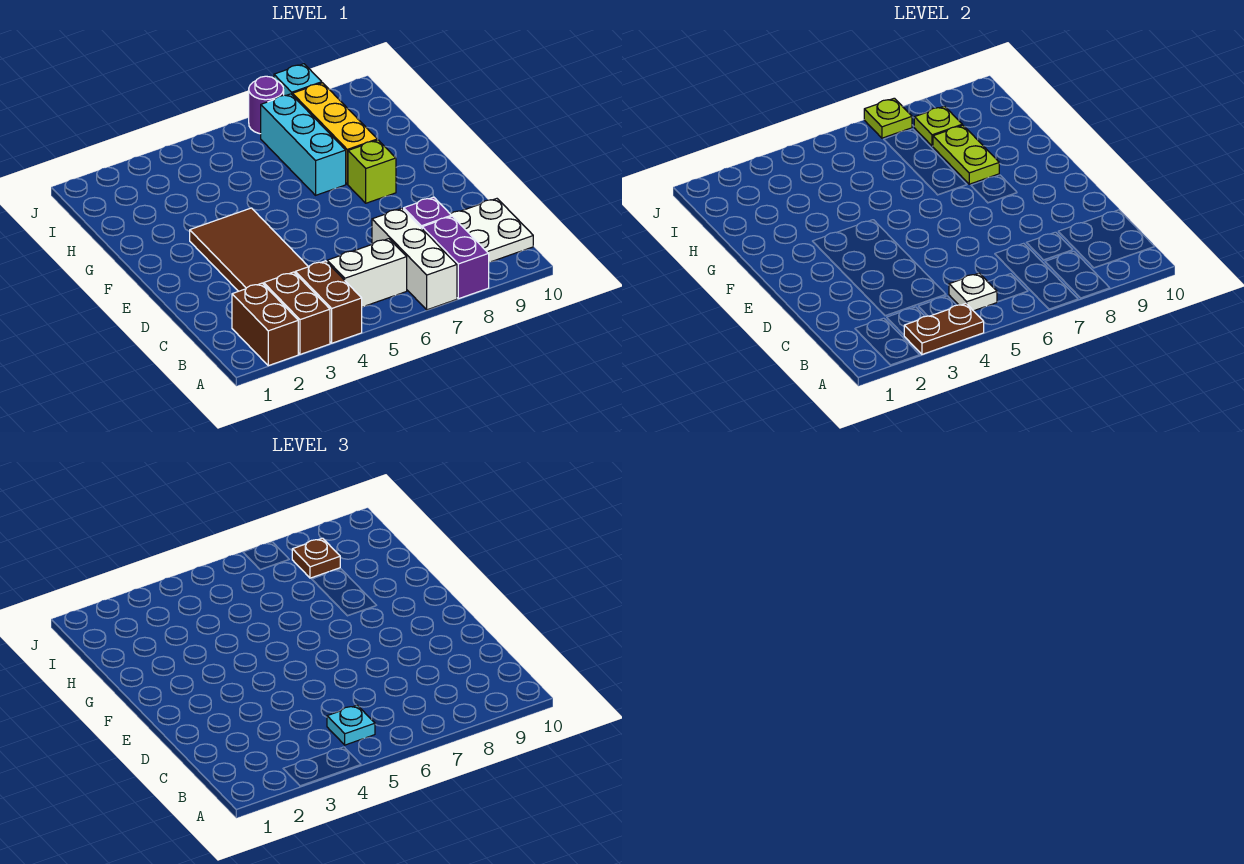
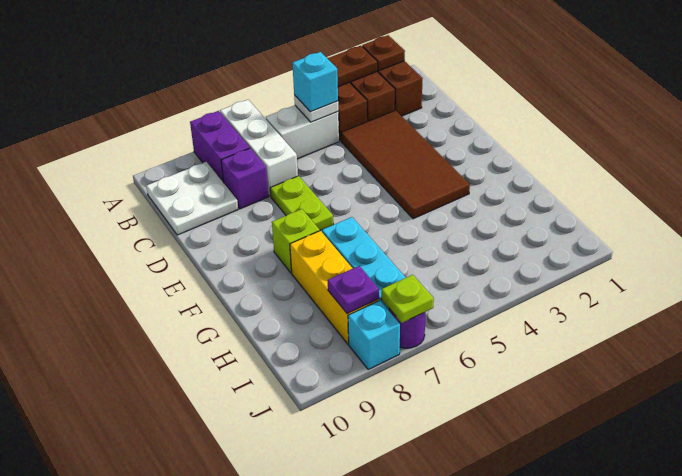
cyan plate B5 level 3 -> cyan brick B5 level 3
lime plate G8:H8 level 2 -> lime plate D7:E7 level 1
lime plate I8 level 2 -> purple plate I8 level 2
brown plate I8 level 3 -> brown plate A2 level 2

